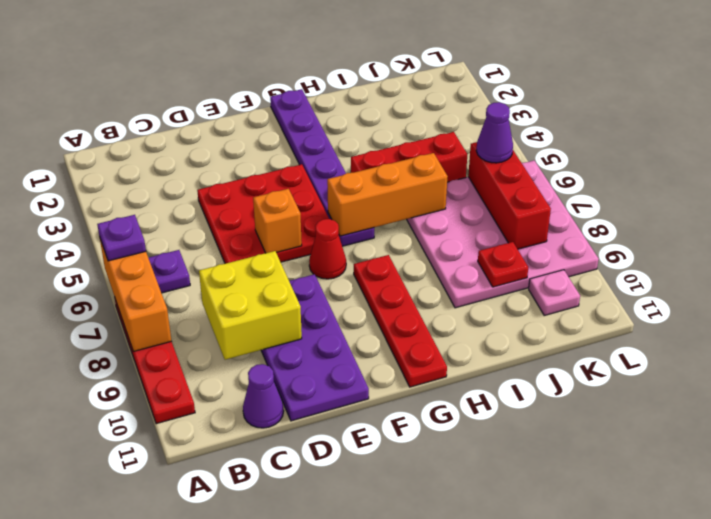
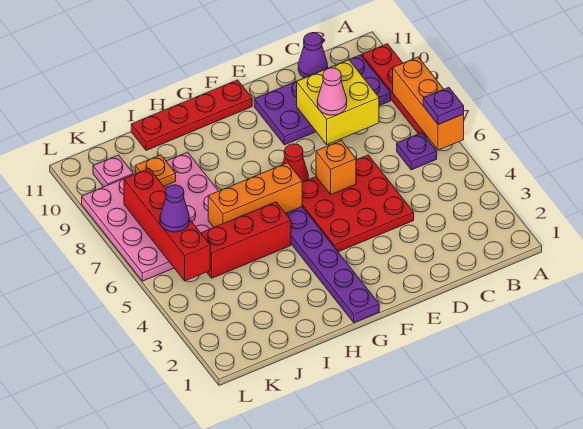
purple plate D8:E11 level 1 -> purple plate B9:E10 level 1
none -> pink cone D8 level 3
red plate G8:G11 level 1 -> red plate F11:I11 level 1
red plate J9 level 2 -> orange plate J9 level 2
red brick K6:K8 level 2 -> red brick K5:K8 level 2

